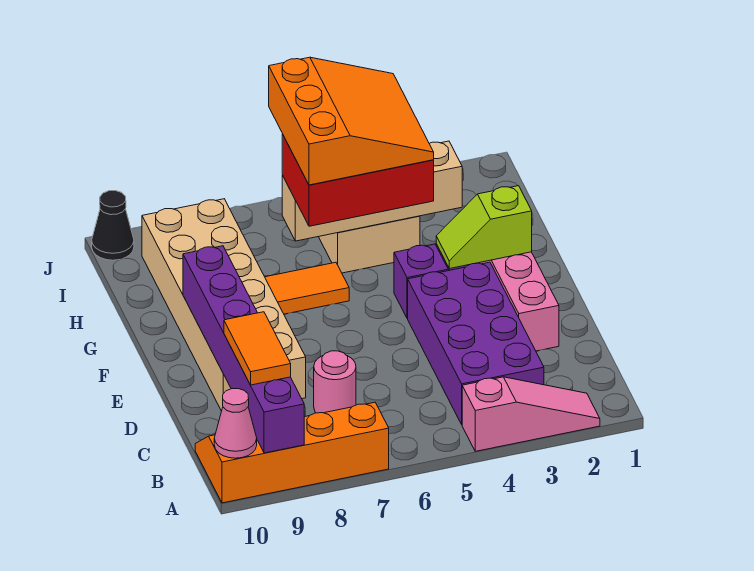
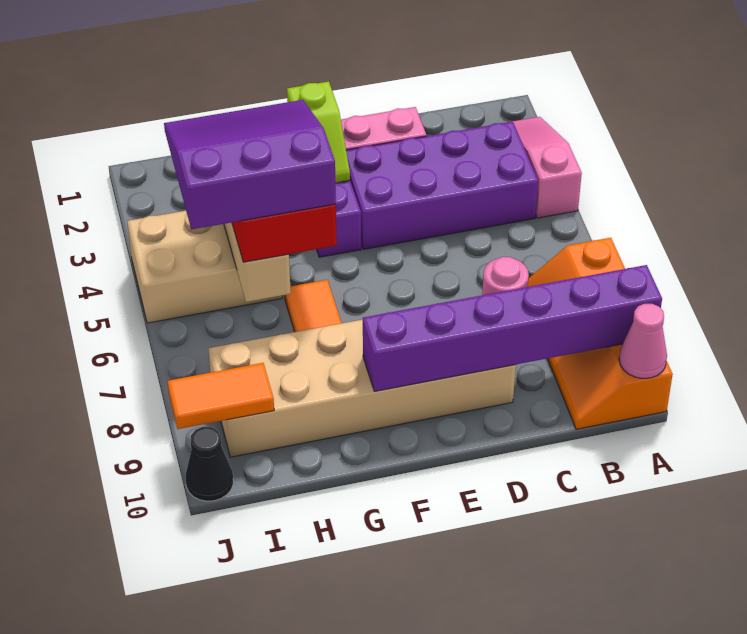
orange tile B9:C9 level 3 -> orange tile I9:J9 level 2
orange slope G4:I6 level 4 top 6 -> purple slope G4:I6 level 4 top 6

